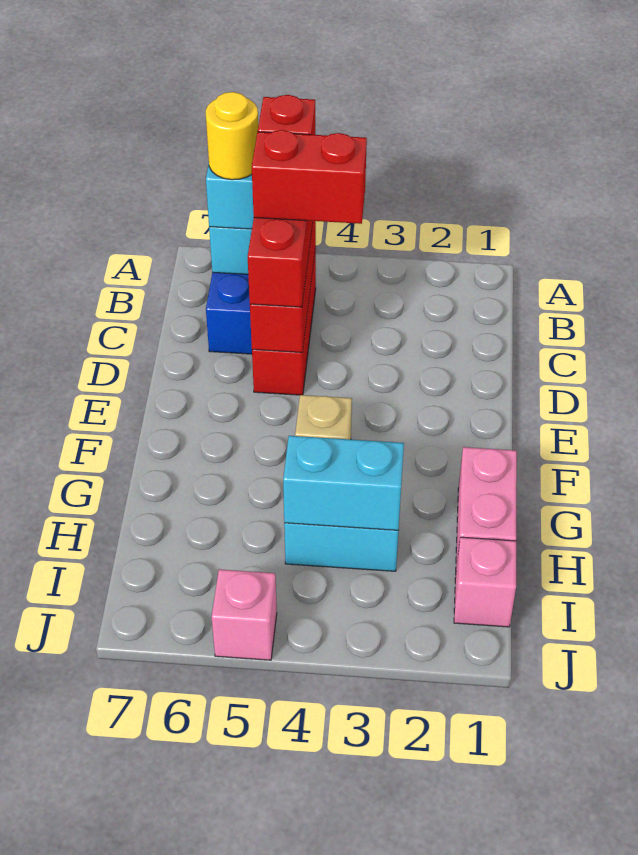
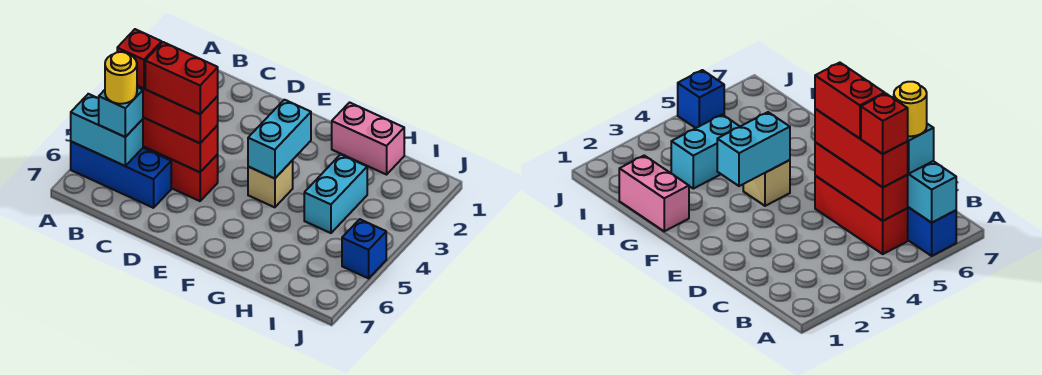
red brick C4:C5 level 4 -> red brick C5:D5 level 4
cyan brick H3:H4 level 2 -> cyan brick F3:F4 level 2
pink brick I1 level 1 -> none
pink brick J5 level 1 -> blue brick J5 level 1

